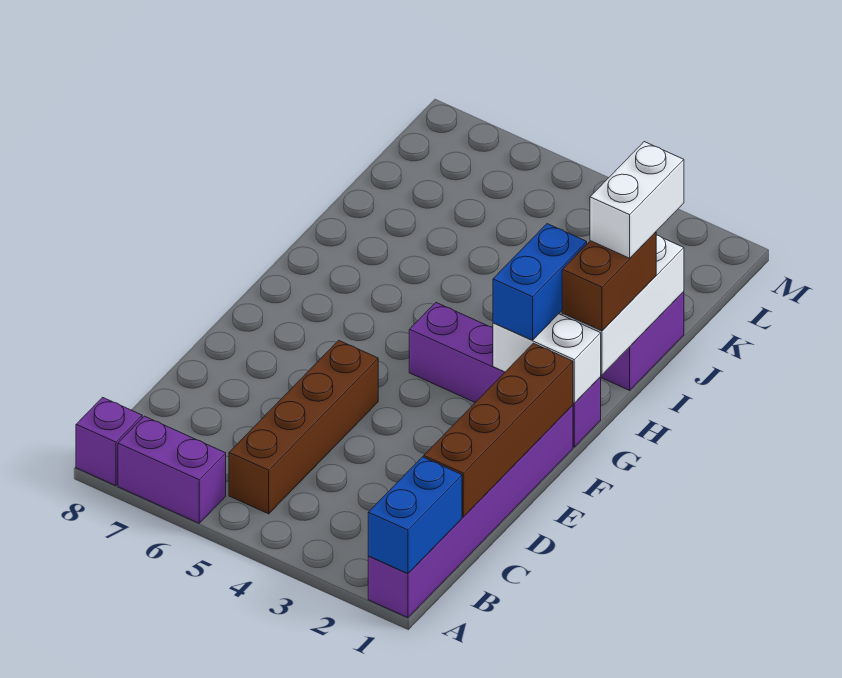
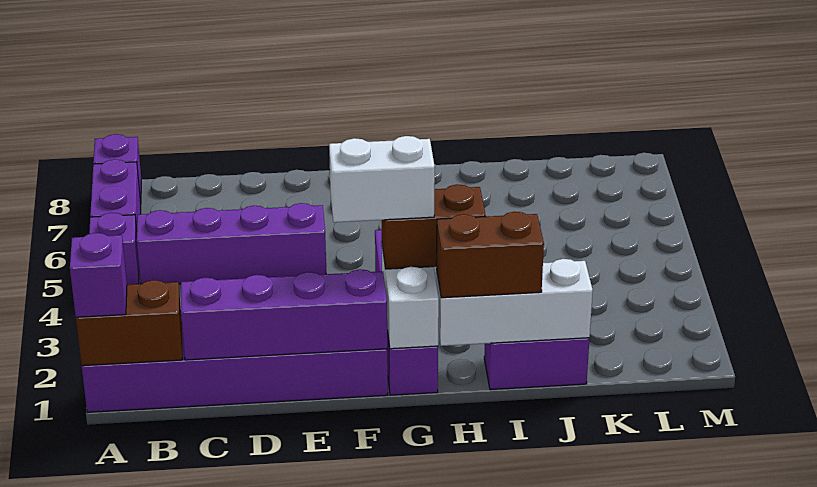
blue brick A1:B1 level 2 -> brown brick A1:B1 level 2
none -> purple brick A1 level 3
none -> purple brick A5 level 1
brown brick B5:E5 level 1 -> purple brick B5:E5 level 1
brown brick C1:F1 level 2 -> purple brick C1:F1 level 2
blue brick G2:H2 level 3 -> brown brick G2:H2 level 3
white brick I1:J1 level 4 -> white brick F2:G2 level 4

